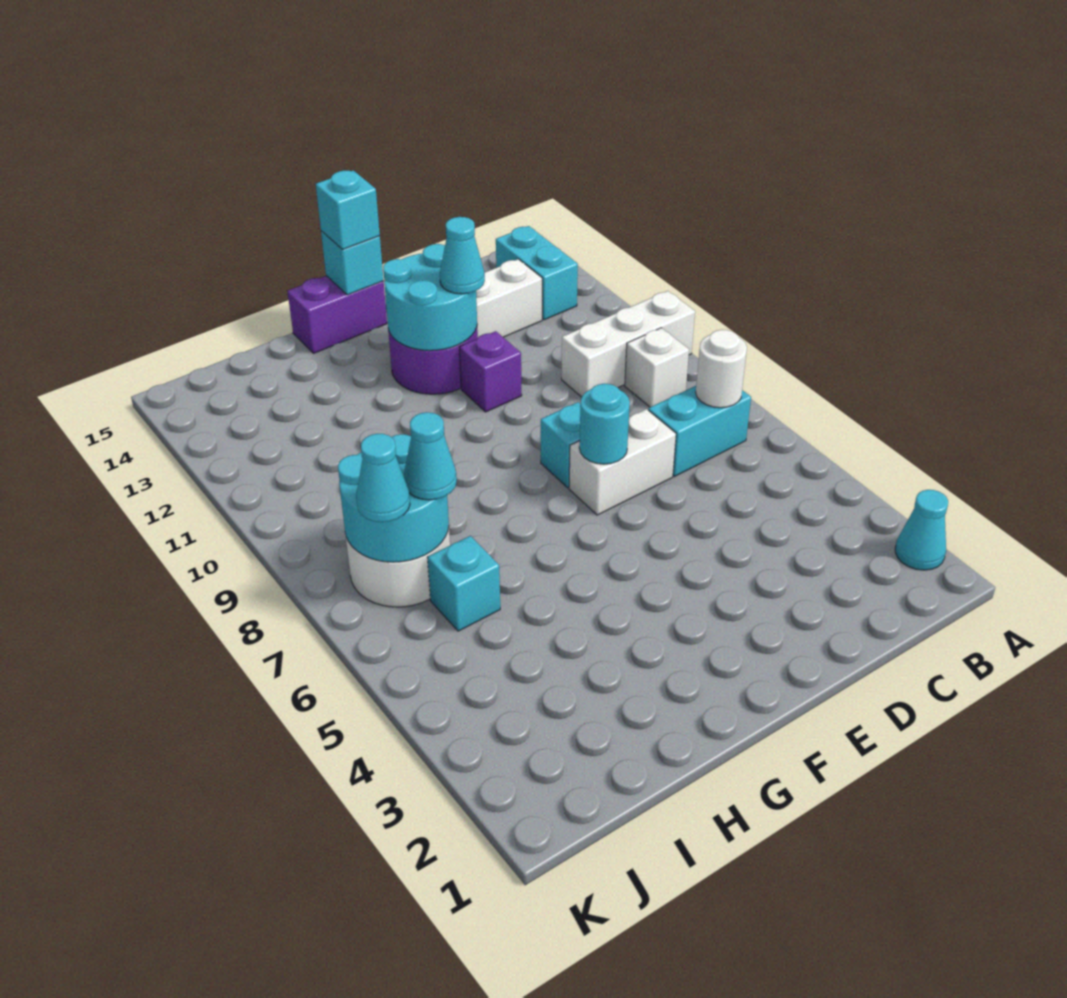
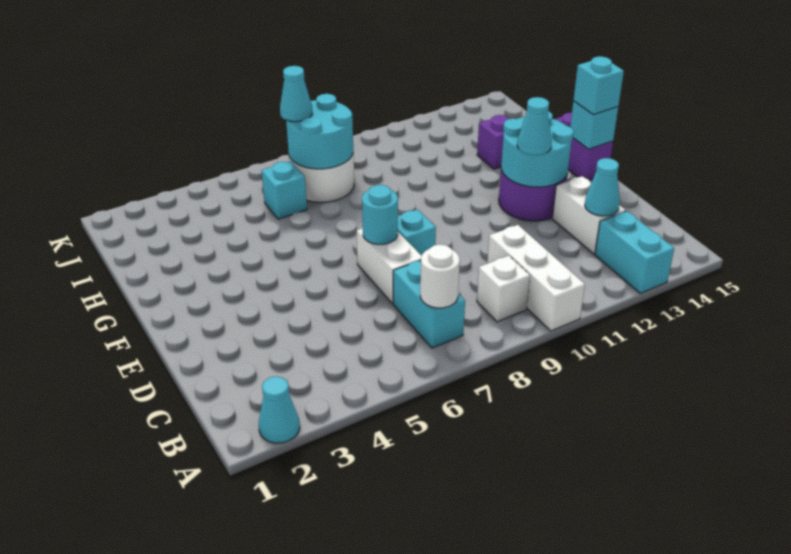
cyan brick B13:B14 level 1 -> cyan brick A13:B13 level 1
purple brick E11 level 1 -> purple brick H13 level 1
cyan cone I7 level 3 -> cyan cone C13 level 2

